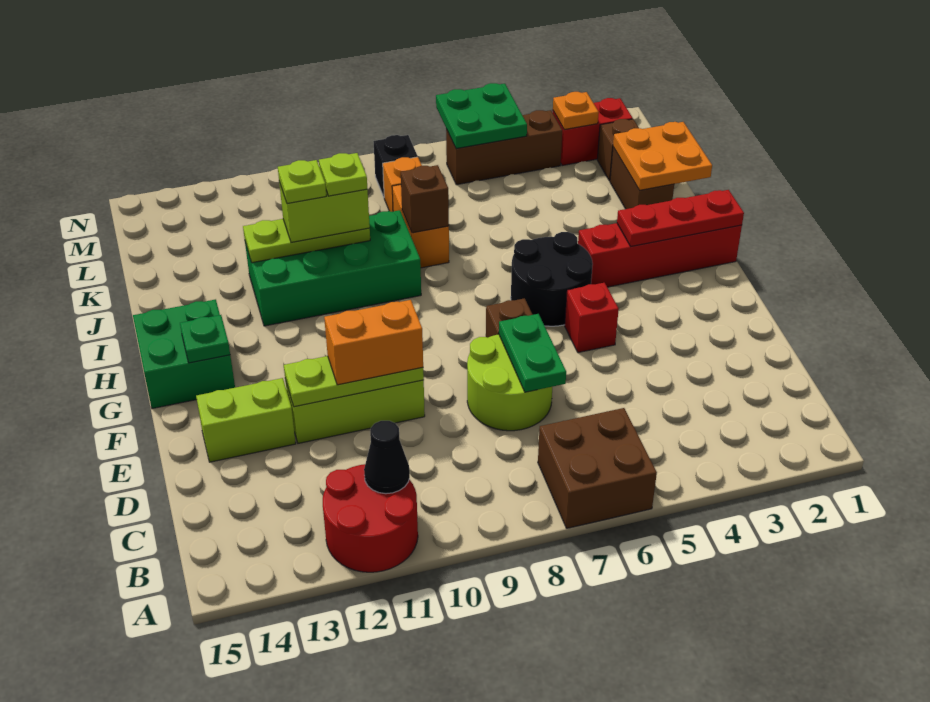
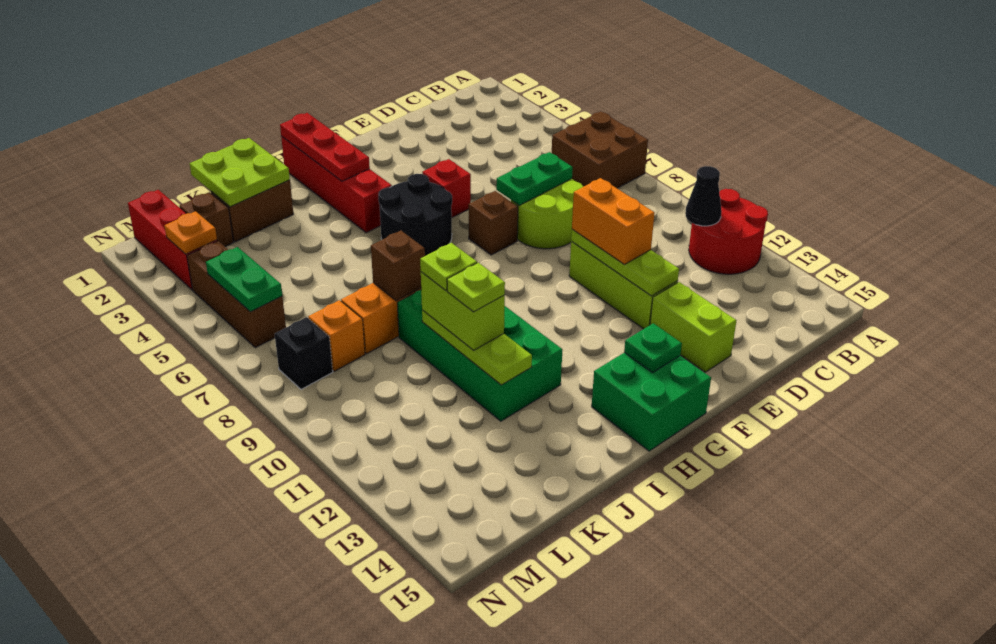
orange plate J1:K2 level 2 -> lime plate J1:K2 level 2
red brick M2:M3 level 1 -> red brick M1:M3 level 1
green plate M5:N6 level 2 -> green plate M5:M6 level 2

